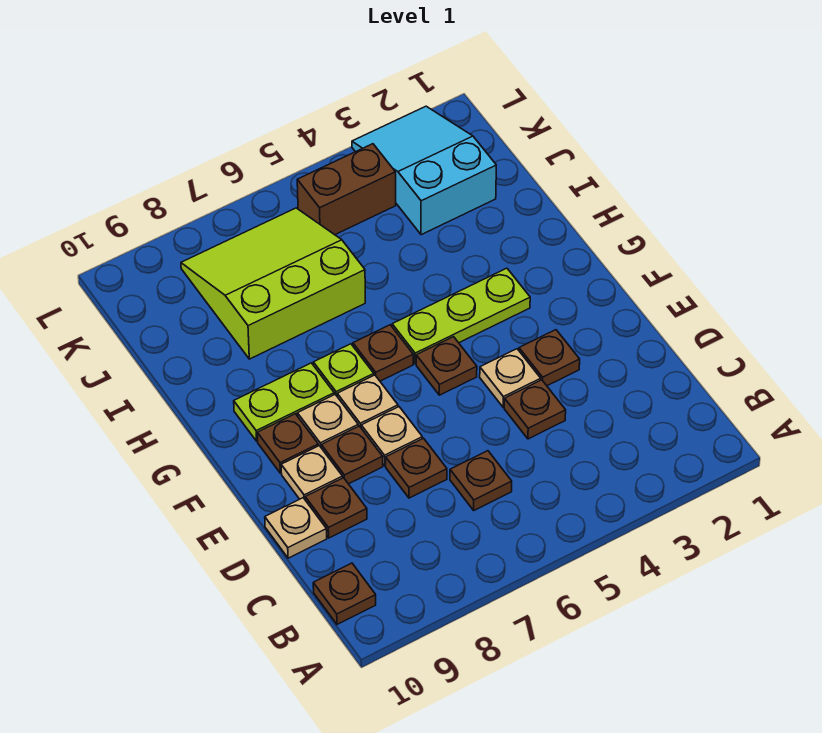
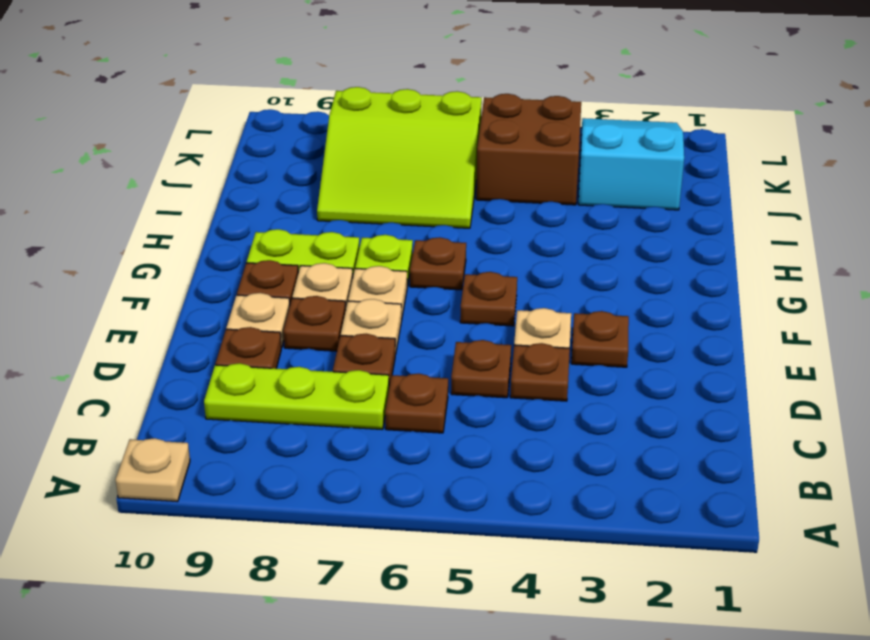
brown plate B10 level 1 -> brown plate D5 level 1
tan plate D10 level 1 -> tan plate A10 level 1
lime plate G3:G5 level 1 -> lime plate C7:C9 level 1
lime slope I6:K8 level 1 top I -> lime slope I6:K8 level 1 top K
brown brick K4:K5 level 1 -> brown brick J4:K5 level 1

